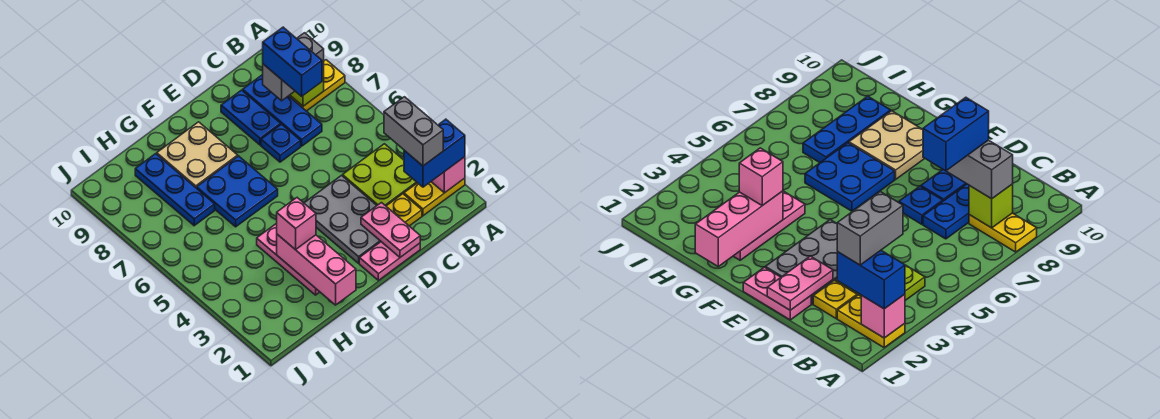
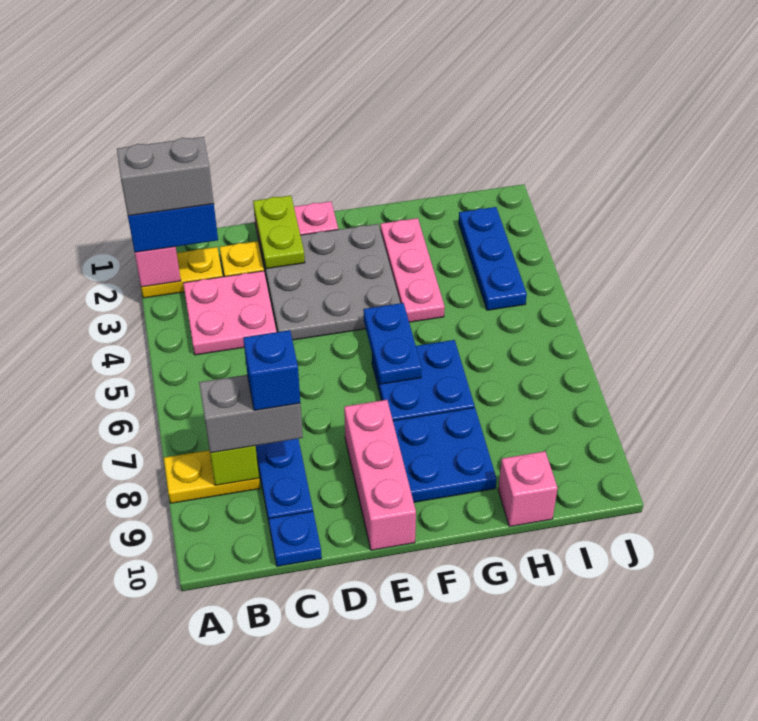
grey brick B2:B3 level 4 -> grey brick A2:B2 level 4
lime plate B3:C4 level 1 -> pink plate B3:C4 level 1
blue brick C7:C8 level 4 -> blue brick C8 level 4
pink plate D1:D2 level 2 -> lime plate D1:D2 level 2
grey plate D2:E4 level 1 -> grey plate D2:F4 level 1
blue plate D7 level 1 -> blue plate C10 level 1
blue plate D8:D9 level 1 -> blue plate F5:F6 level 2
tan plate F8:G9 level 1 -> blue plate F8:G9 level 1
pink brick G1:G3 level 2 -> pink brick E8:E10 level 1
pink brick G3 level 3 -> pink brick H10 level 1
blue plate H7:H9 level 1 -> blue plate I2:I4 level 1

